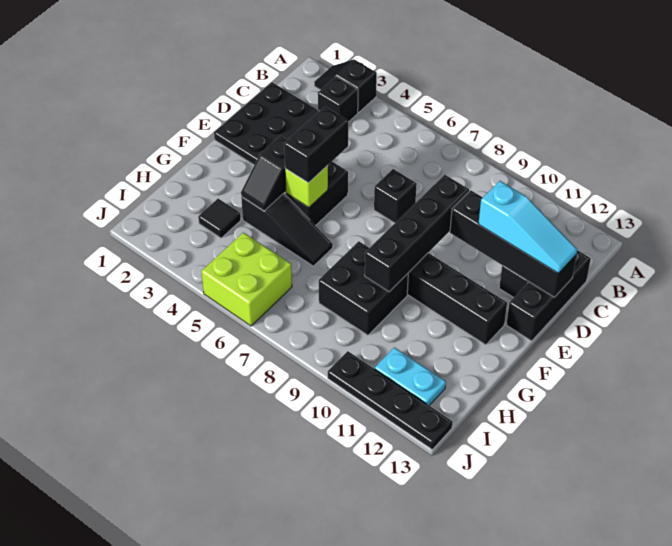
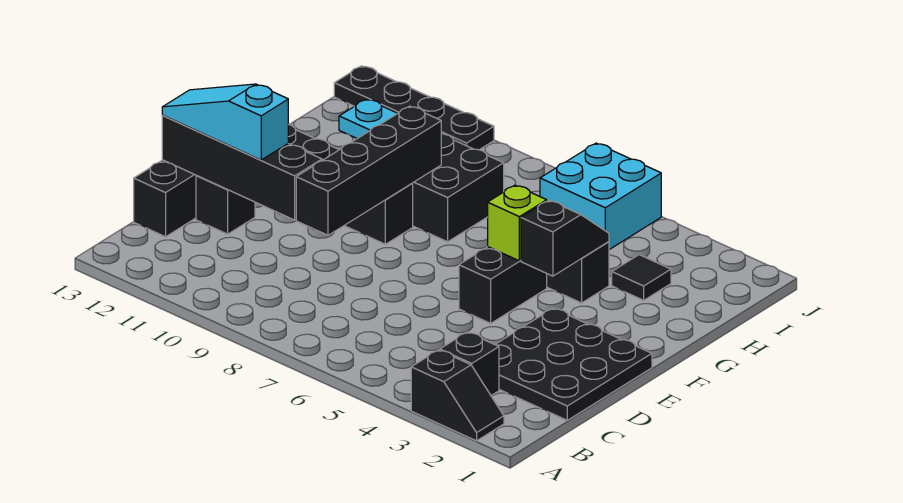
black brick D7 level 1 -> none
black brick E5:F5 level 3 -> none
lime brick I5:J6 level 1 -> cyan brick I5:J6 level 1

